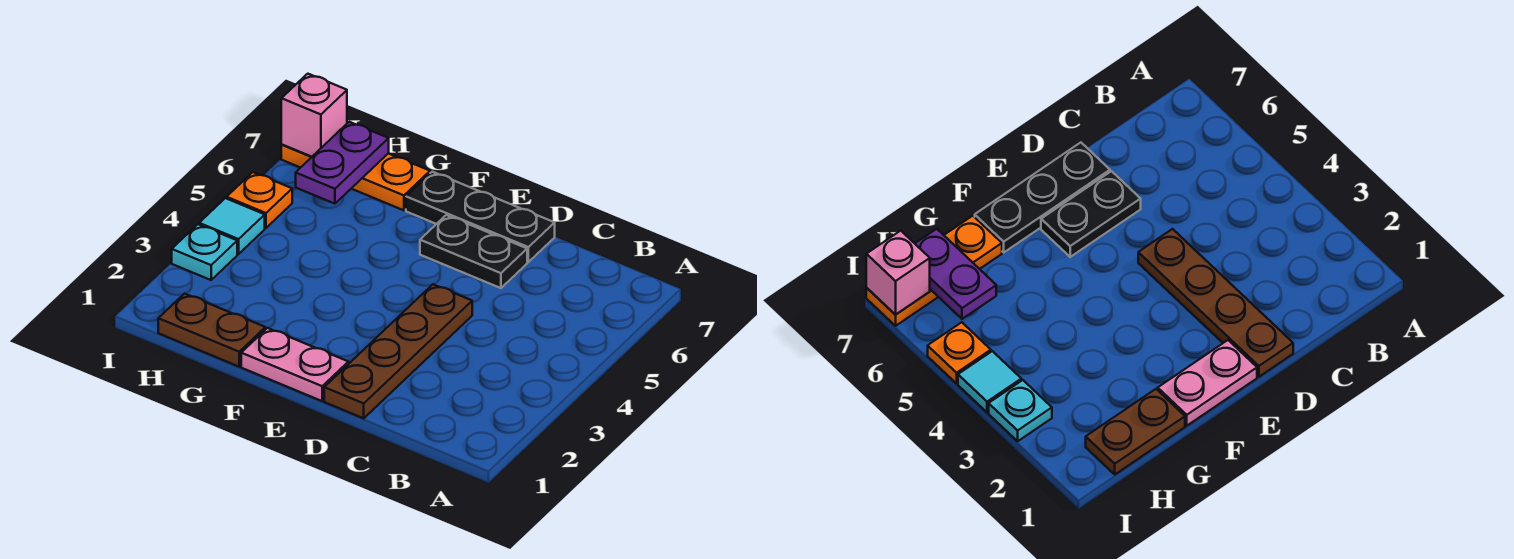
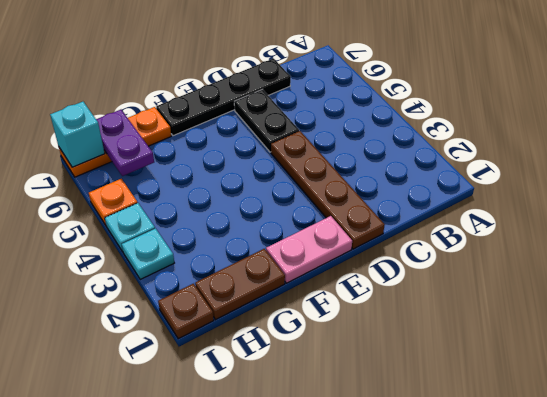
black plate D6:E6 level 1 -> black plate D5:D6 level 1
black plate D7:F7 level 1 -> black plate C7:F7 level 1
none -> brown plate I1 level 1
cyan tile I4 level 1 -> cyan plate I4 level 1
pink brick I7 level 2 -> cyan brick I7 level 2

